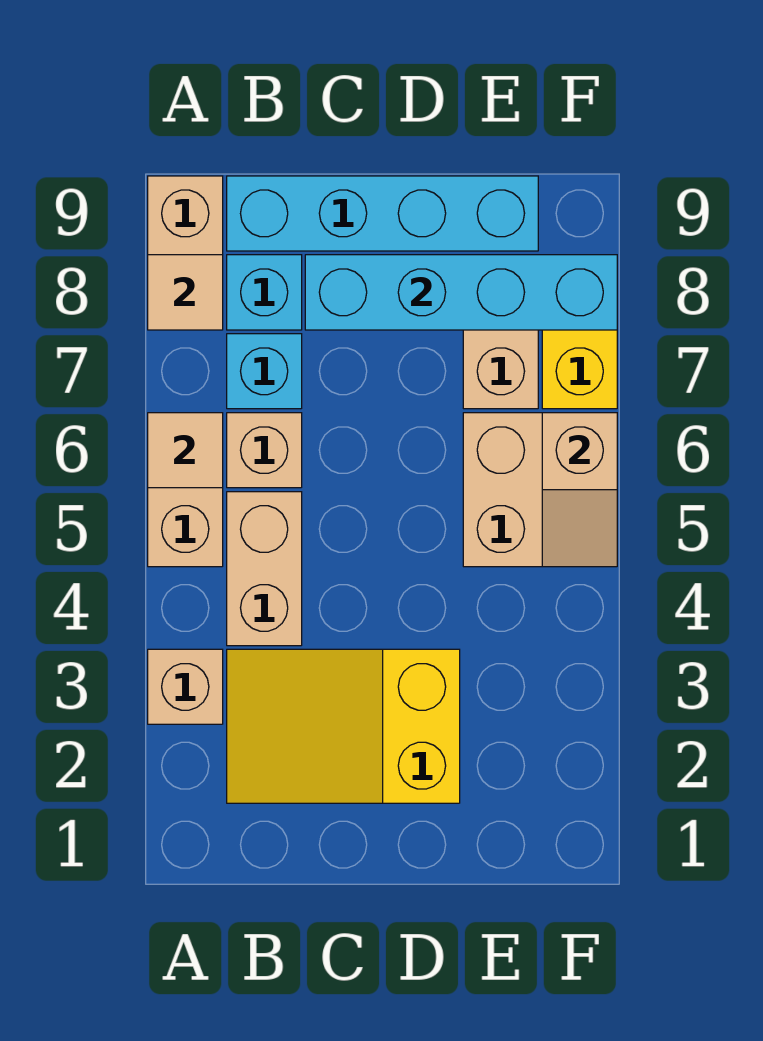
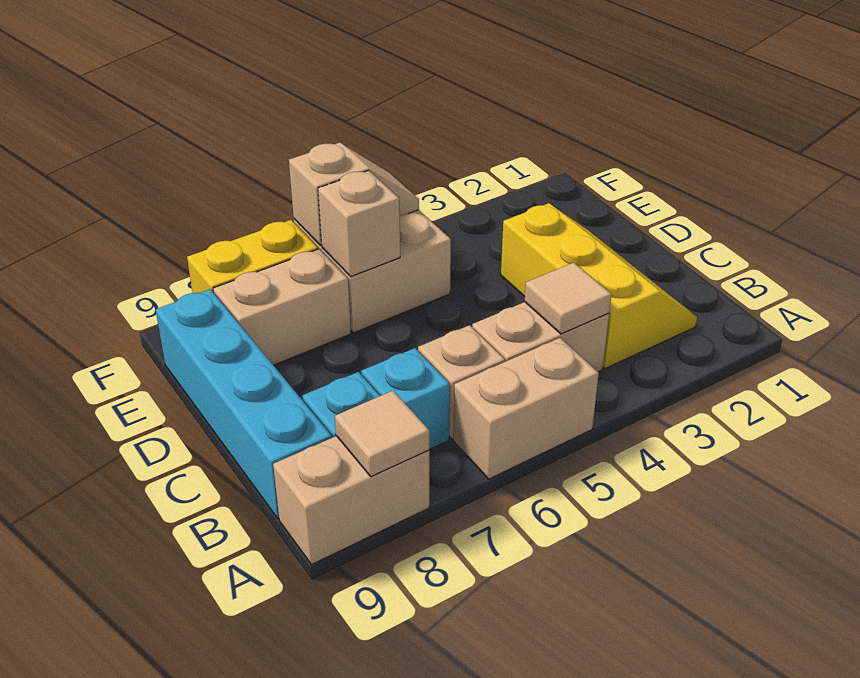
tan brick A3 level 1 -> tan brick E6 level 2
tan tile A6 level 2 -> tan tile B4 level 2
yellow slope B2:D3 level 1 top D -> yellow slope B2:D3 level 1 top 3
cyan brick C8:F8 level 2 -> none

